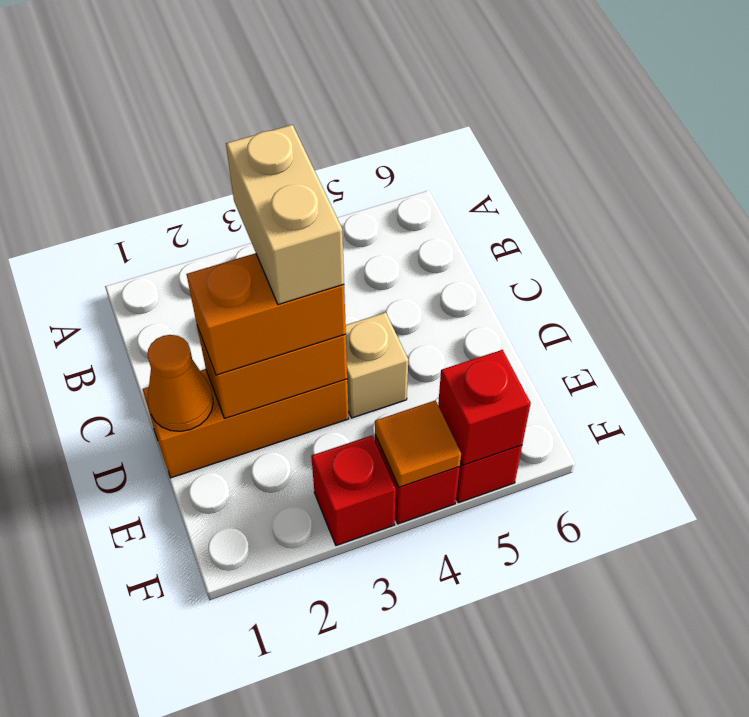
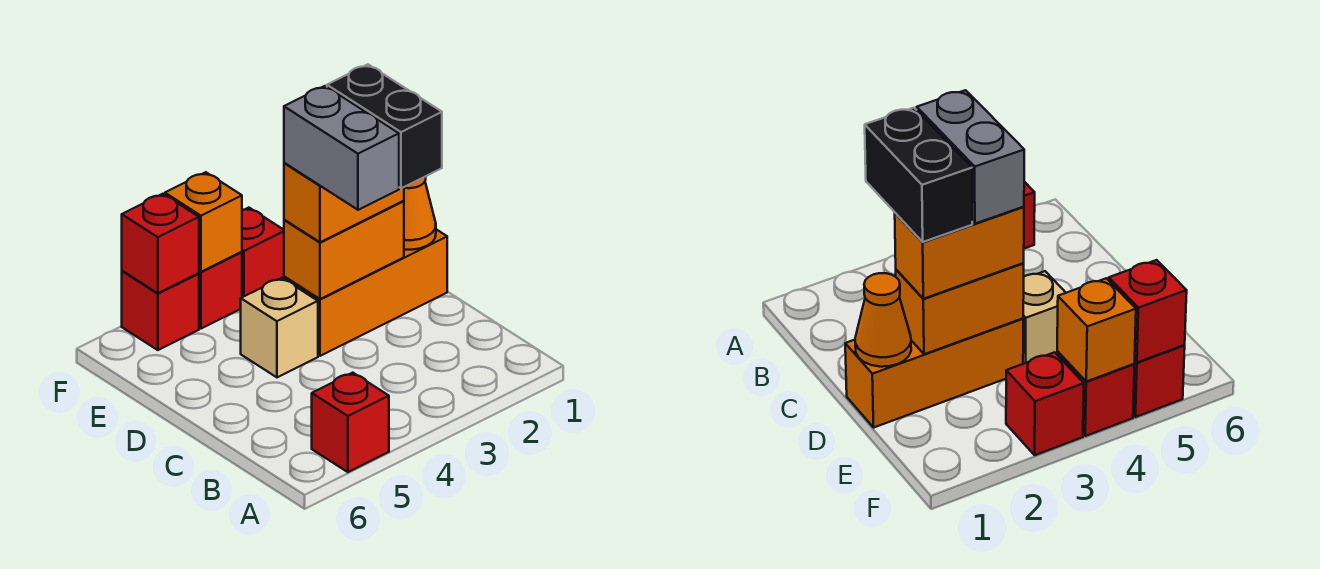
none -> red brick A5 level 1
none -> black brick C2:D2 level 4
tan brick C3:D3 level 4 -> grey brick C3:D3 level 4
orange tile F4 level 2 -> orange brick F4 level 2

